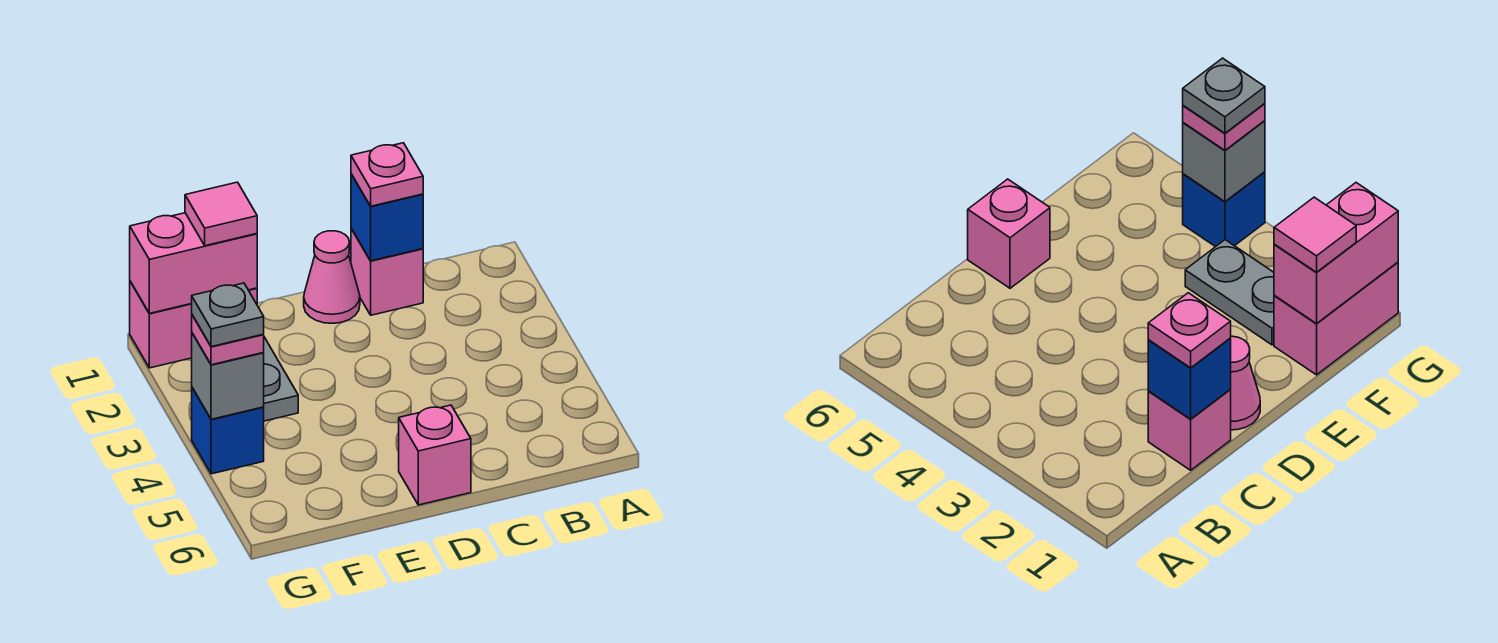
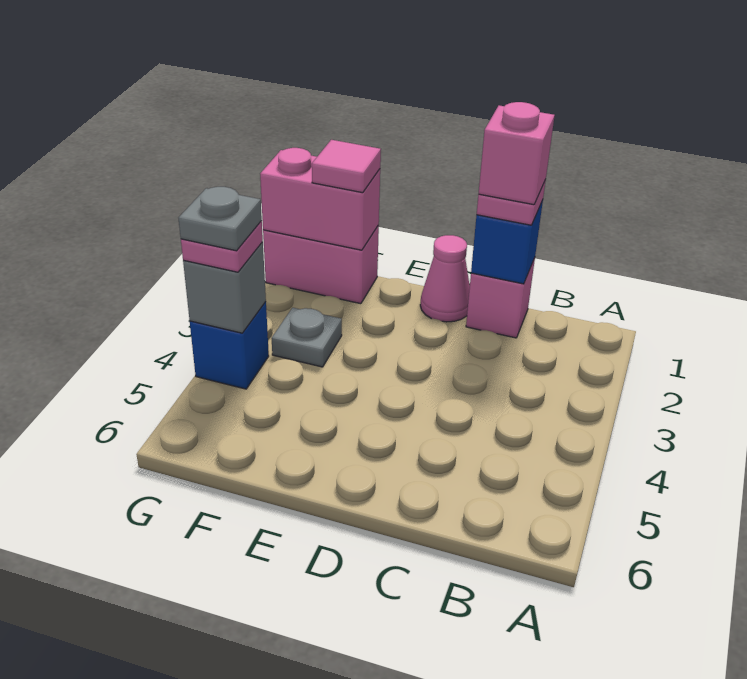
pink brick D6 level 1 -> pink brick C1 level 4
grey plate F2:F3 level 1 -> grey plate F3 level 1

